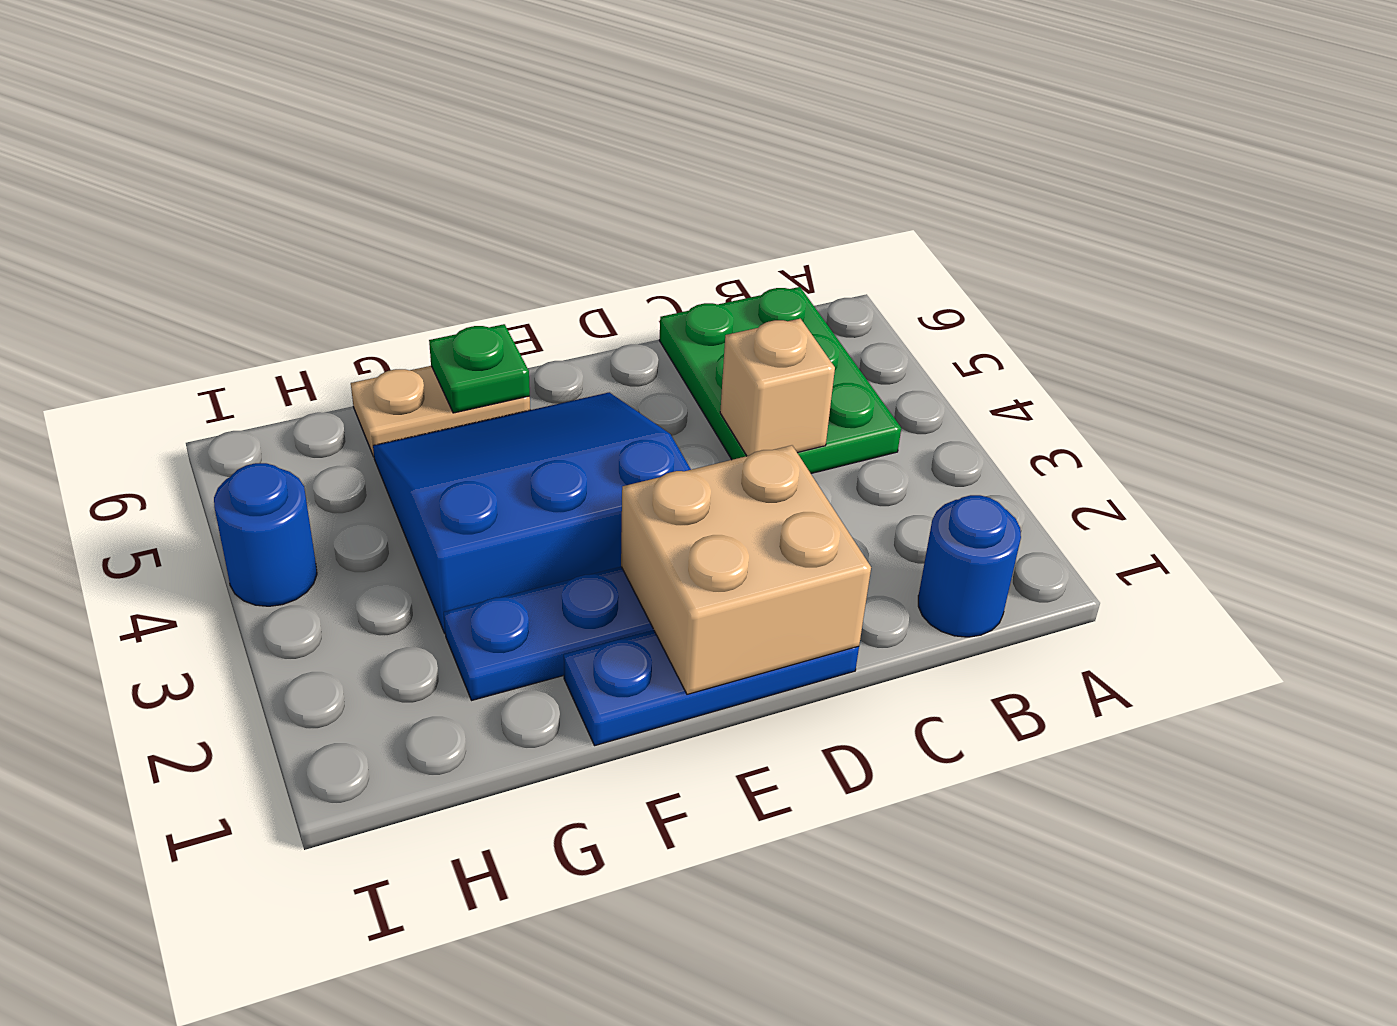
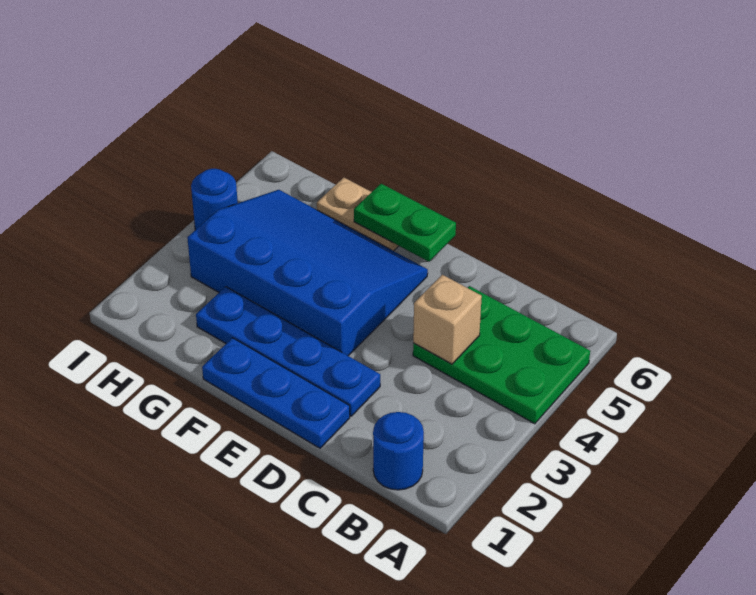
green plate B4:C6 level 1 -> green plate A4:C5 level 1
tan brick D1:E2 level 2 -> none
blue slope E3:G5 level 1 top 3 -> blue slope E3:H5 level 1 top 3
green plate F6 level 2 -> green plate E6:F6 level 2

